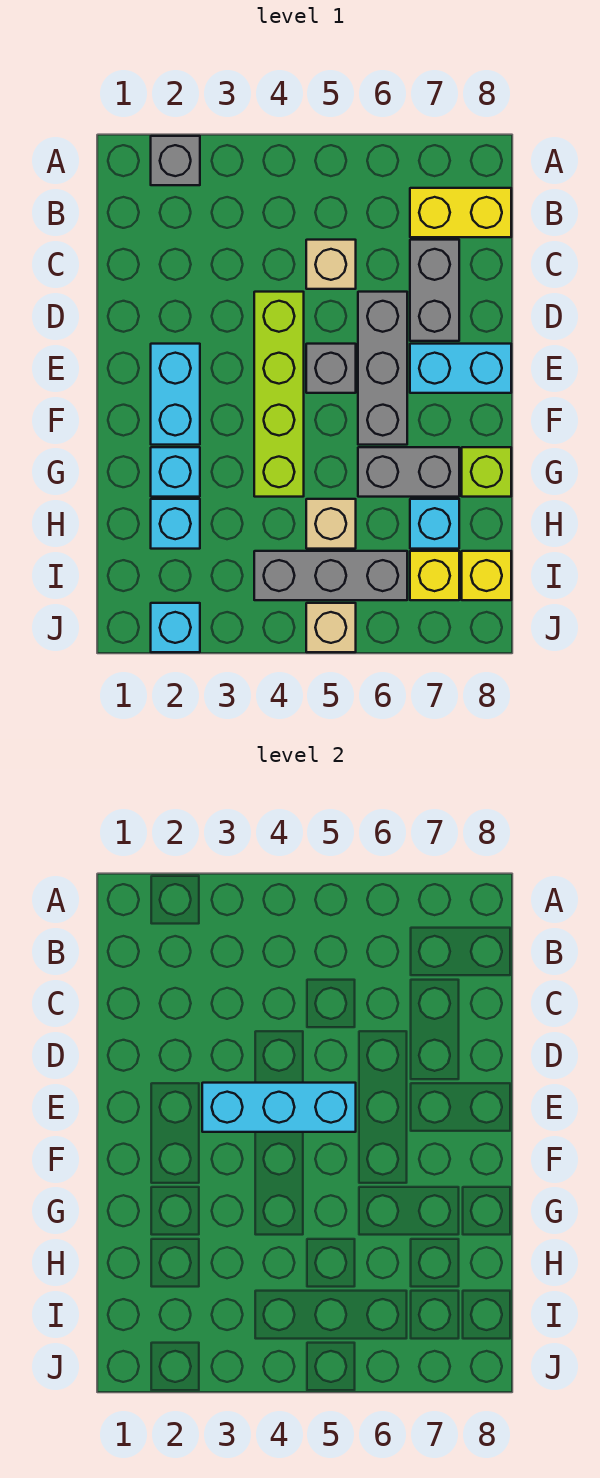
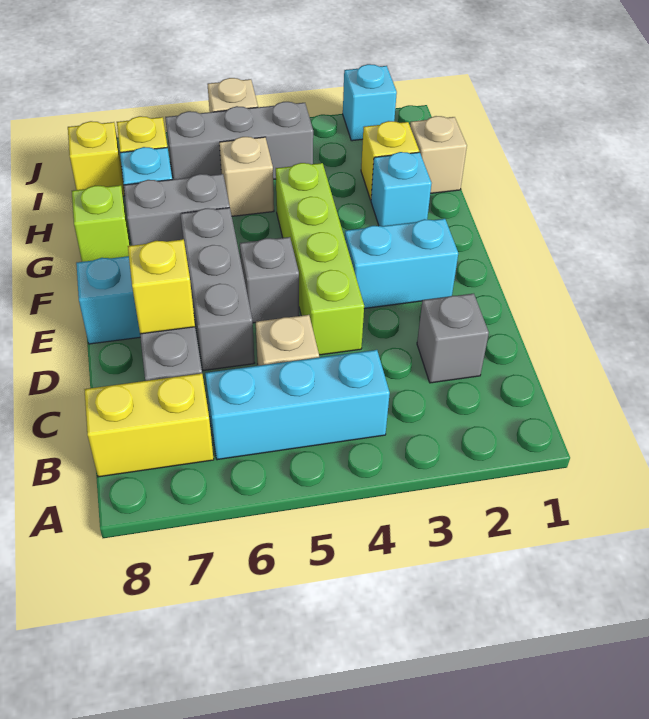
grey brick A2 level 1 -> grey brick C2 level 1
none -> yellow brick D7 level 2
cyan brick E2:F2 level 1 -> cyan brick E2:E3 level 1
cyan brick E3:E5 level 2 -> cyan brick B4:B6 level 1
none -> tan brick H1 level 1
cyan brick H2 level 1 -> yellow brick H2 level 1

